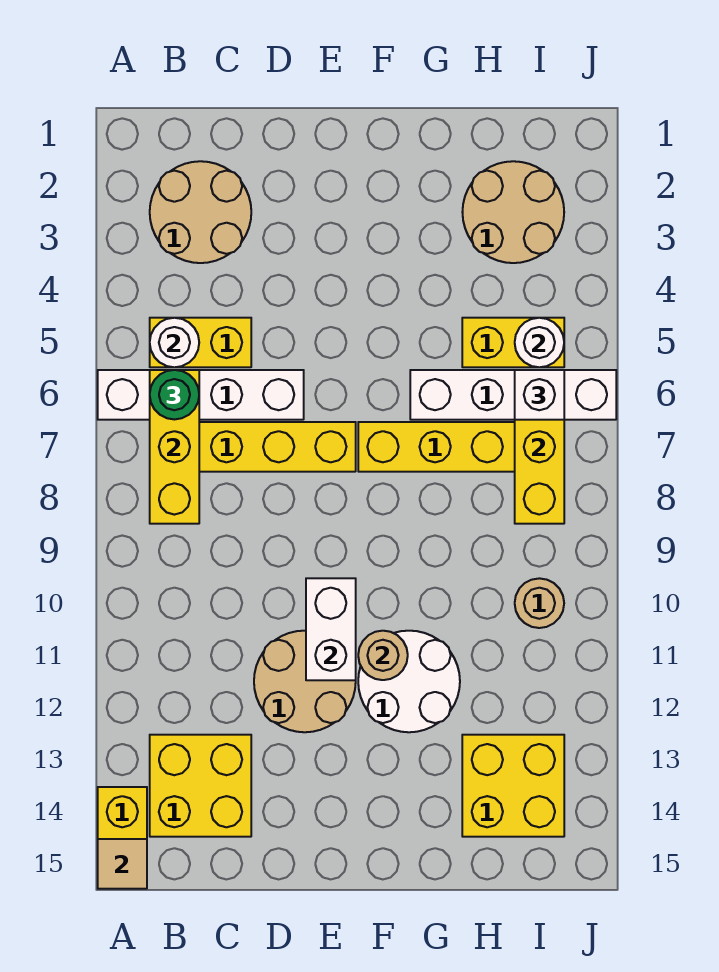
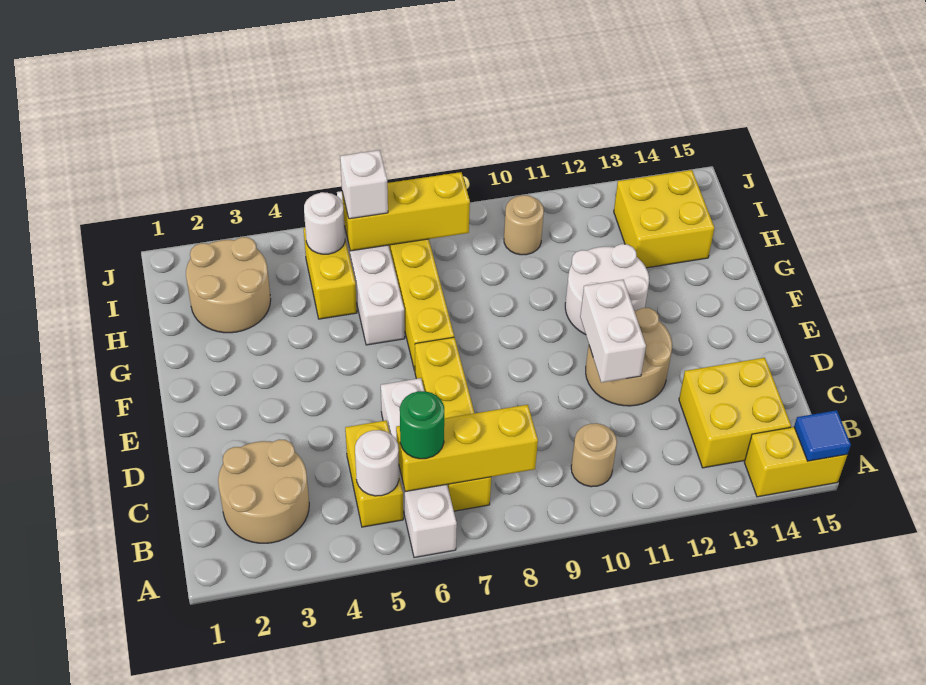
tan tile A15 level 2 -> blue tile A15 level 2
white brick E10:E11 level 2 -> white brick D11:E11 level 2
tan round brick F11 level 2 -> tan round brick B10 level 1

